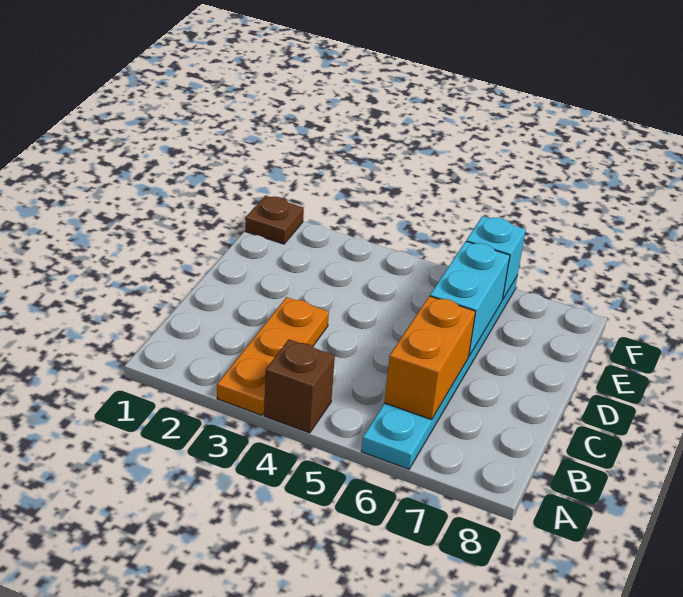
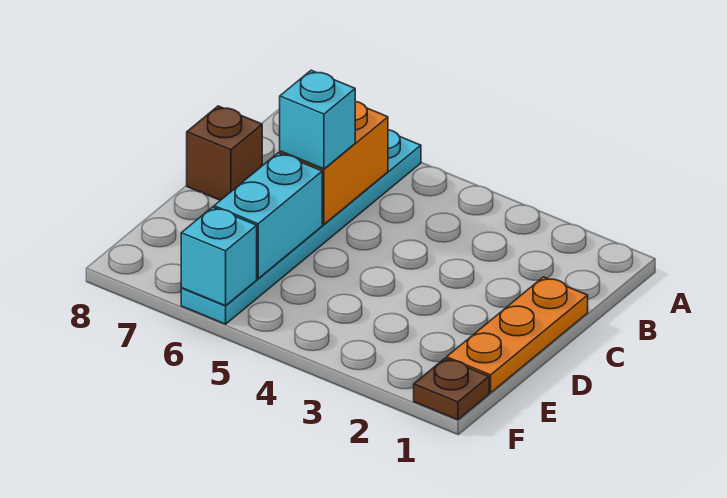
orange plate A3:C3 level 1 -> orange plate C1:E1 level 1
brown brick A4 level 1 -> brown brick C8 level 1
none -> cyan brick C6 level 3

